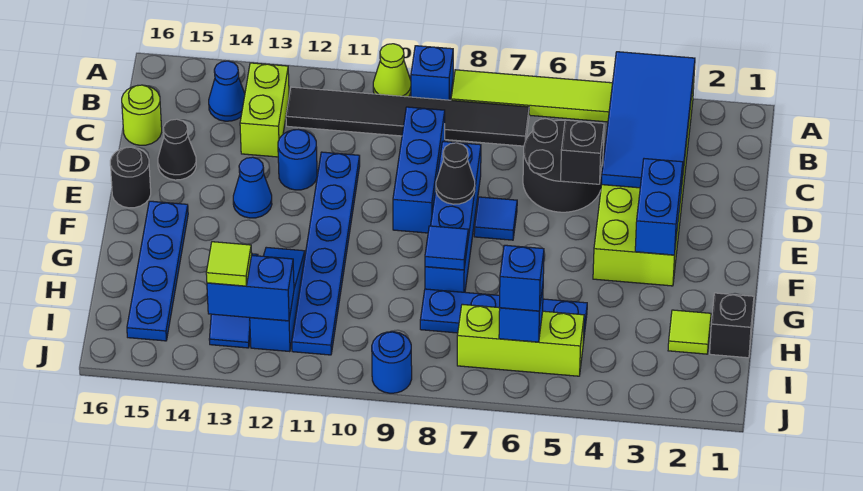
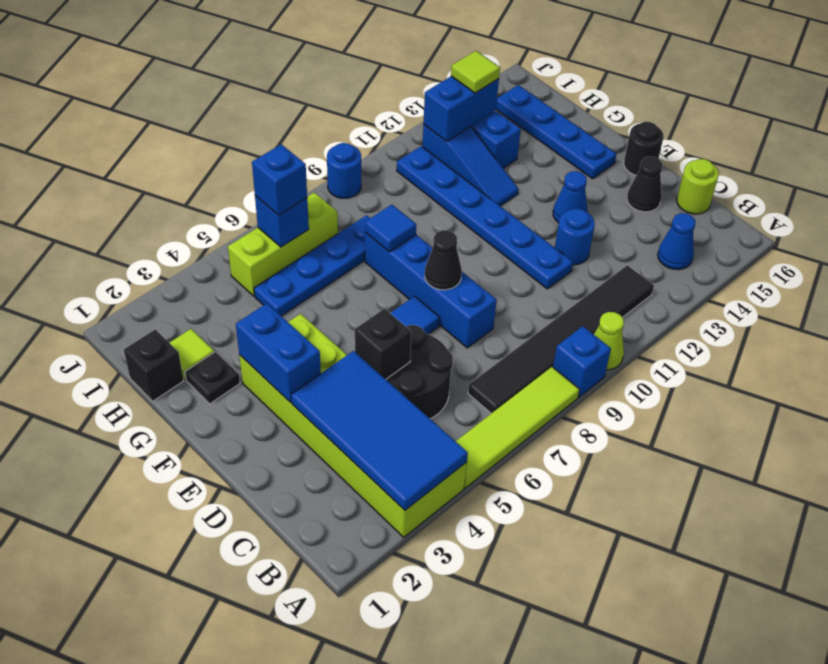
lime brick B13:C13 level 1 -> none
blue brick C9:E9 level 1 -> none
none -> black plate G2 level 1

